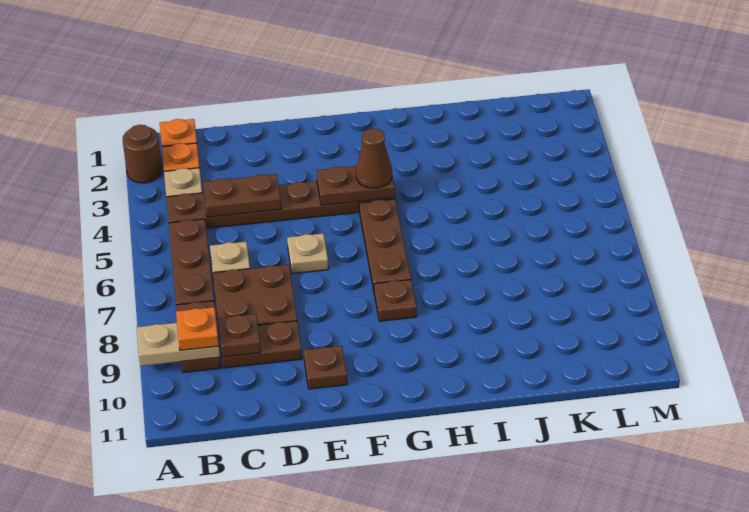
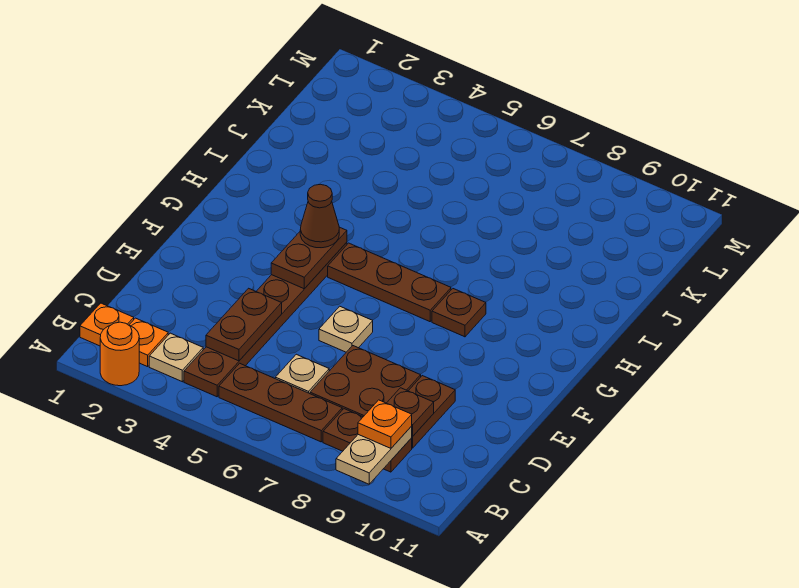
brown round brick A2 level 1 -> orange round brick A2 level 1
brown plate E10 level 1 -> none

